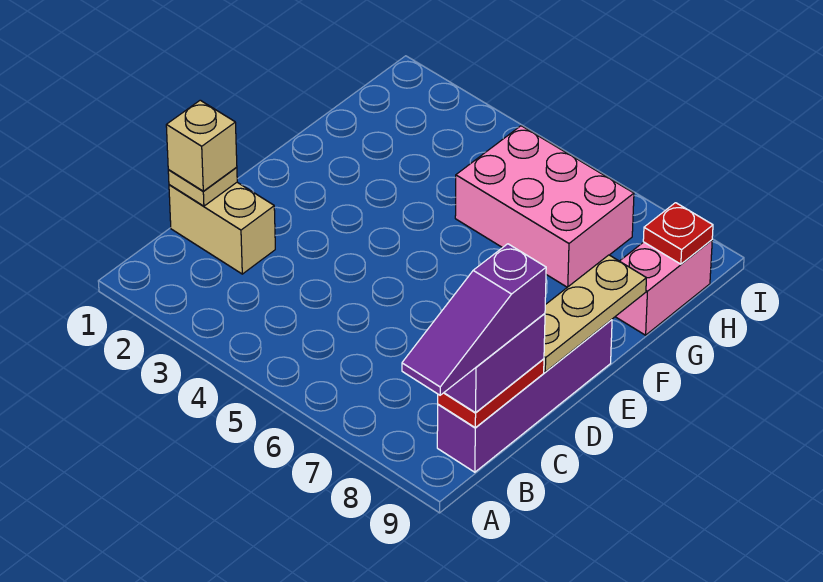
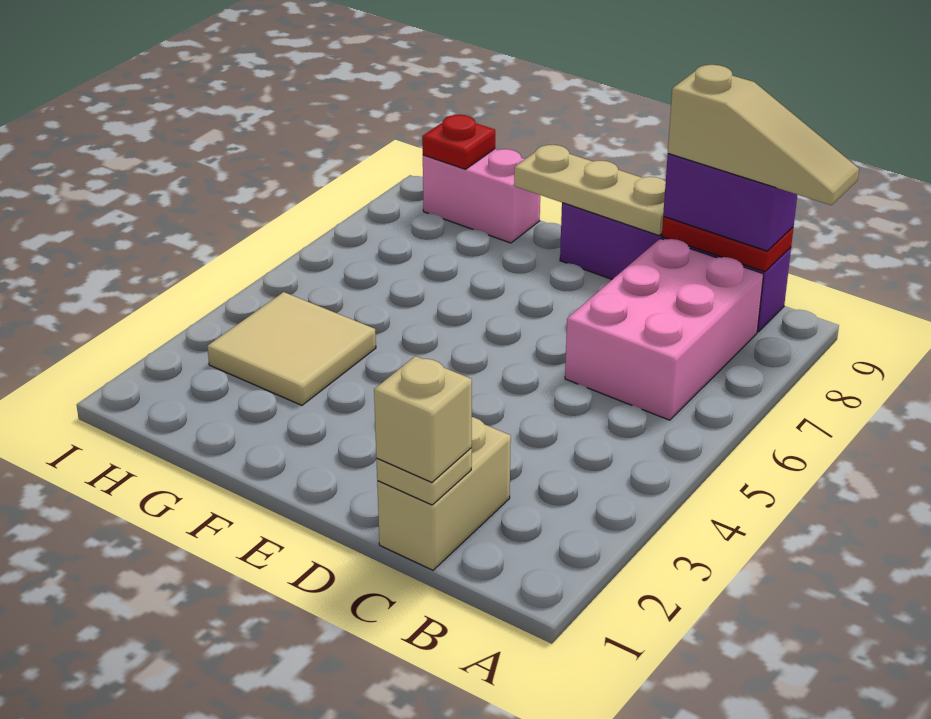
purple slope A9:C9 level 4 top C -> tan slope A9:C9 level 4 top C
none -> tan tile G3:H4 level 1
pink brick G5:H7 level 1 -> pink brick B6:C8 level 1

